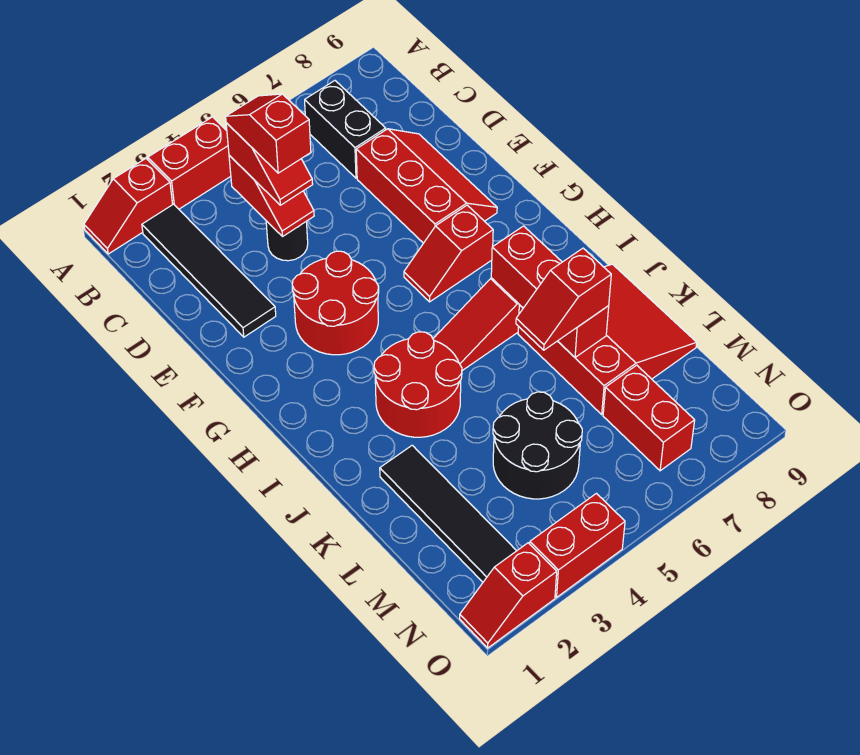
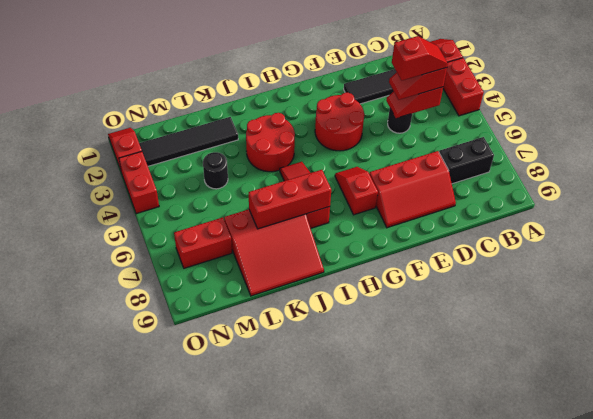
red slope K6:K7 level 3 top 7 -> none
black round brick L4:M5 level 1 -> black round brick L4 level 1

